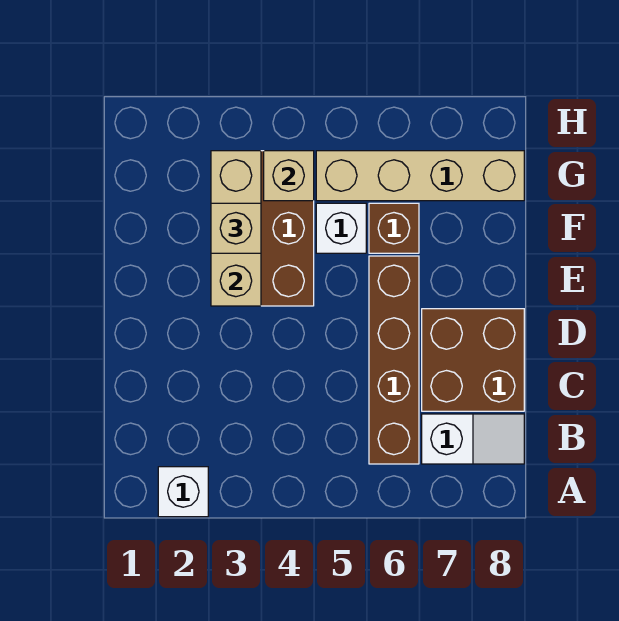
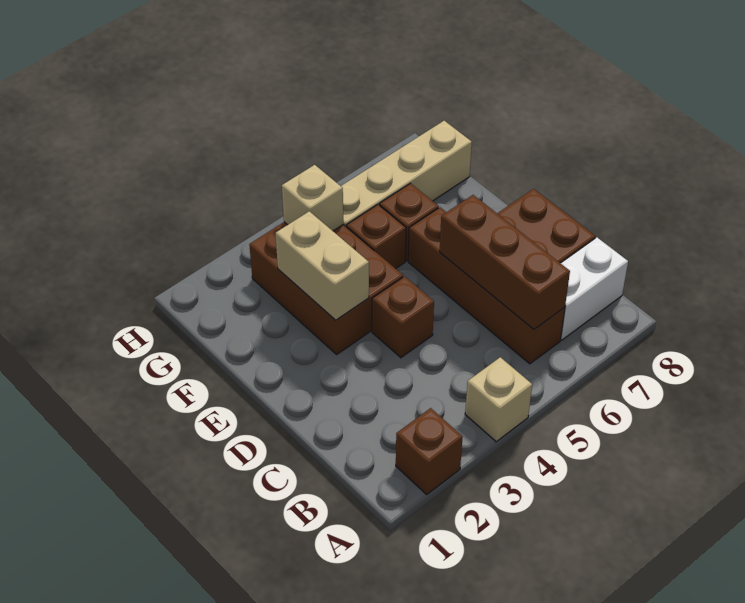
white brick A2 level 1 -> brown brick A2 level 1
none -> brown brick B6:D6 level 2
white slope B7:B8 level 1 top 7 -> white brick B7:B8 level 1
none -> brown brick D4 level 1
tan brick E3:G3 level 2 -> tan brick E3:F3 level 2
tan brick F3 level 3 -> tan brick A4 level 1
white brick F5 level 1 -> brown brick F5 level 1

